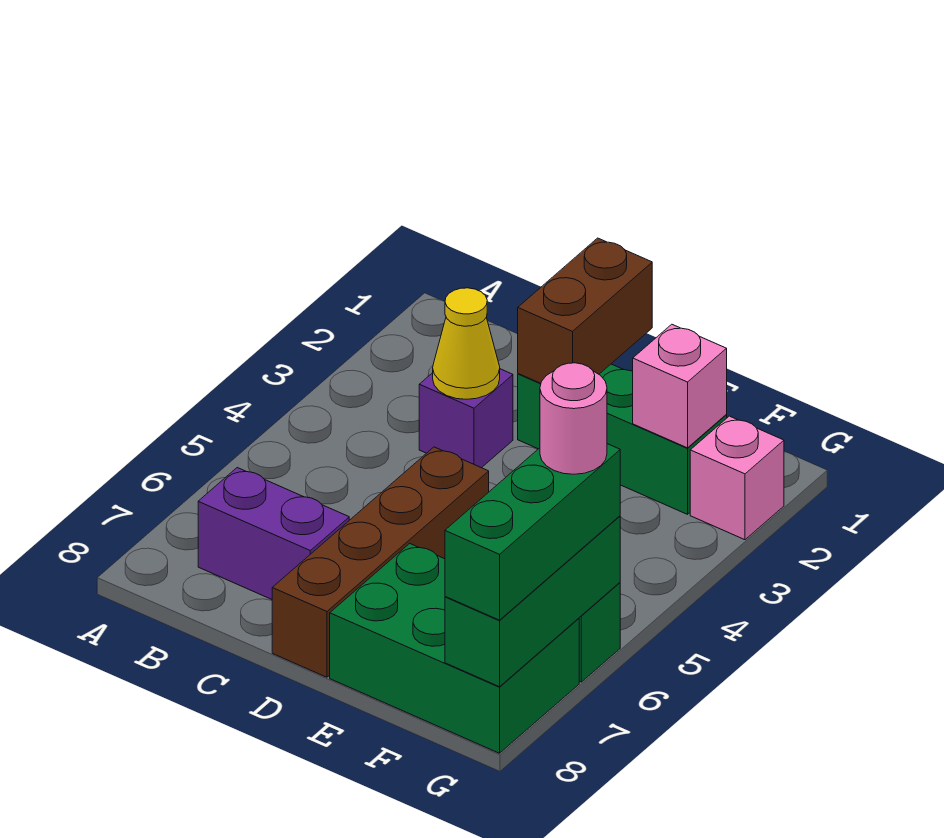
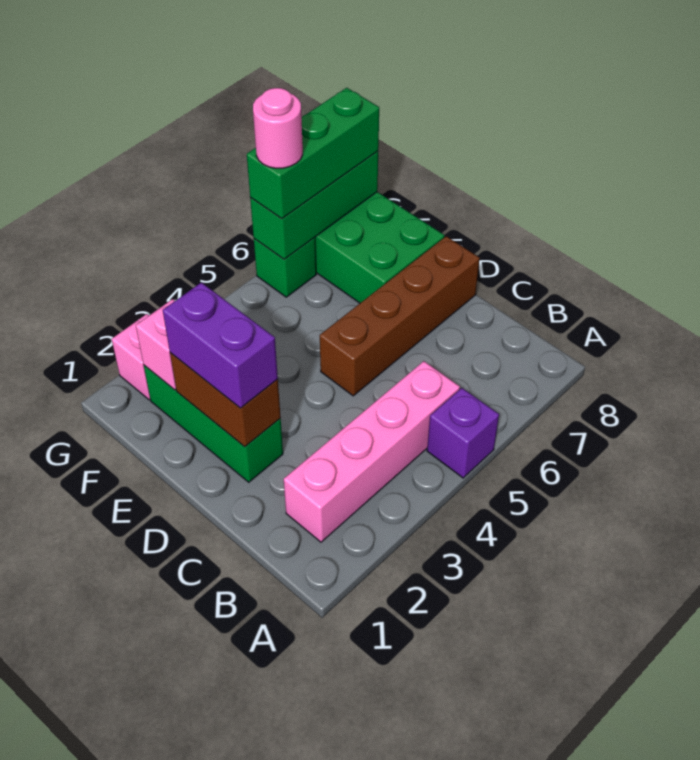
none -> pink brick B2:B5 level 1
purple brick B7:C7 level 1 -> purple brick D2:E2 level 3
purple brick C3 level 1 -> purple brick A5 level 1
yellow cone C3 level 2 -> none
brown brick D1:D2 level 2 -> brown brick D2:E2 level 2

